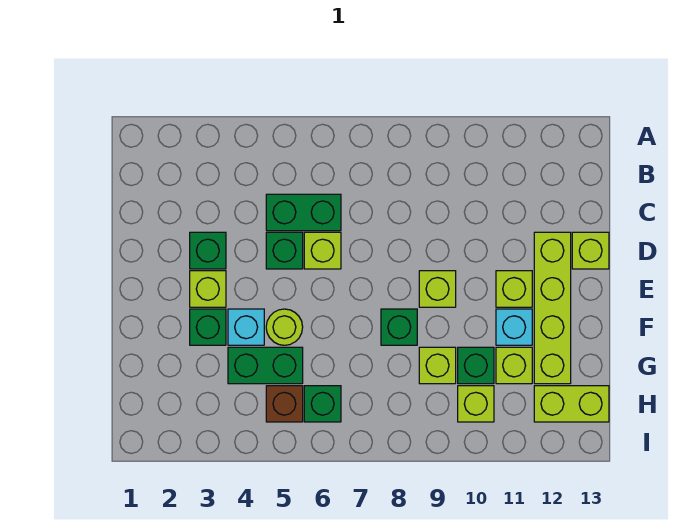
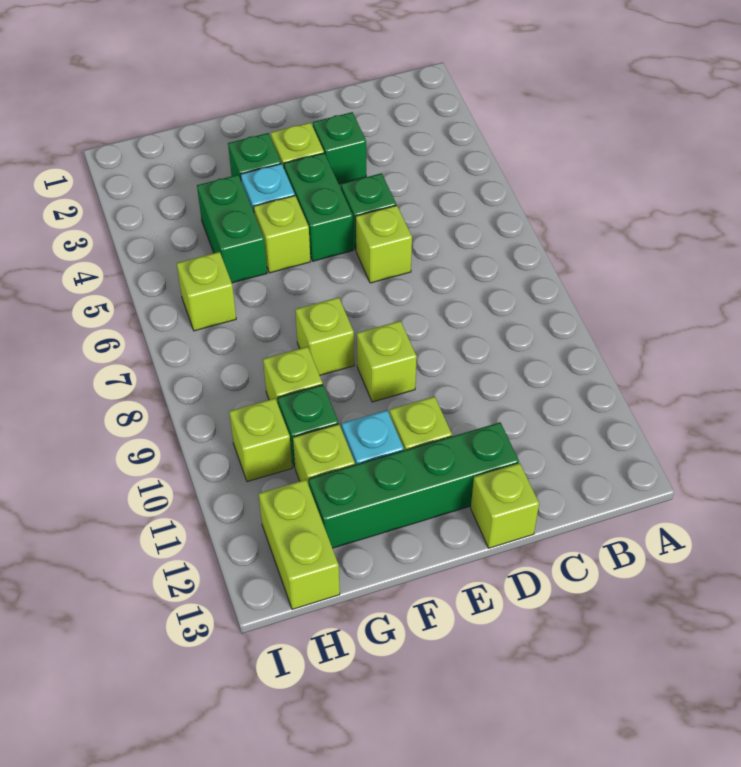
green brick C5:C6 level 1 -> green brick E4:E5 level 1
lime brick D12:G12 level 1 -> green brick D12:G12 level 1
lime round brick F5 level 1 -> lime brick F5 level 1
green brick F8 level 1 -> lime brick F8 level 1
brown brick H5 level 1 -> none
green brick H6 level 1 -> lime brick H6 level 1

